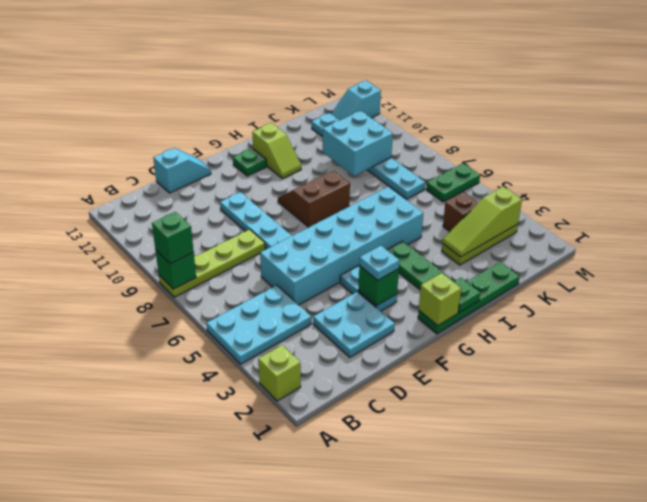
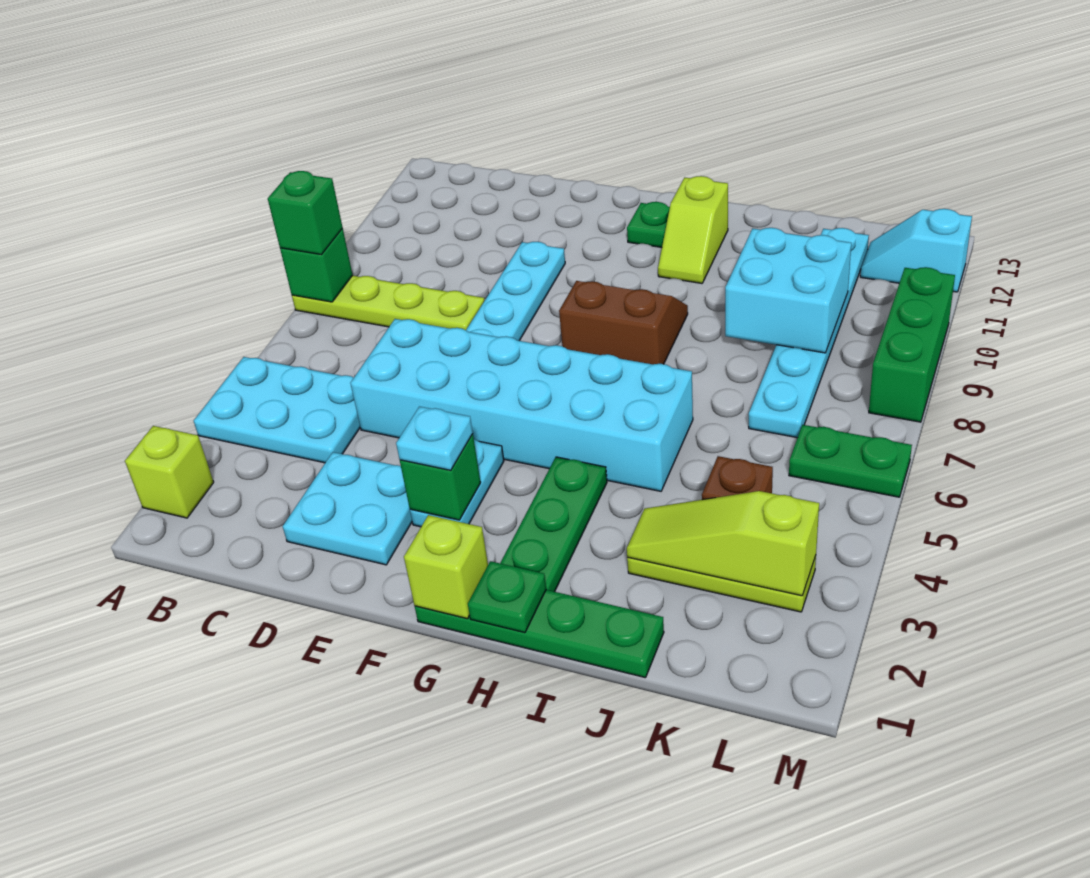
cyan slope D13:E13 level 1 top D -> none
none -> green brick M8:M10 level 1

